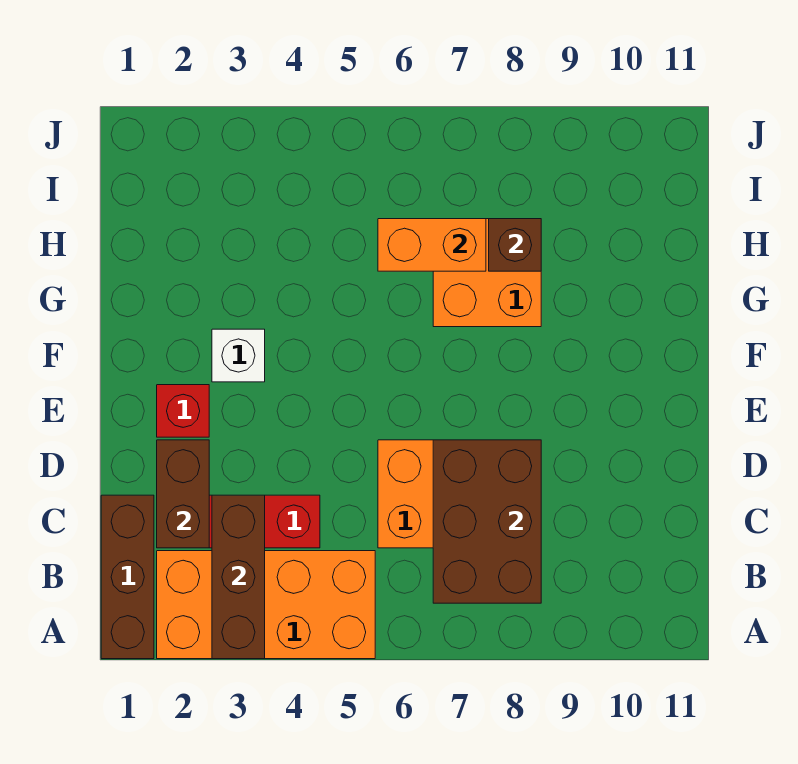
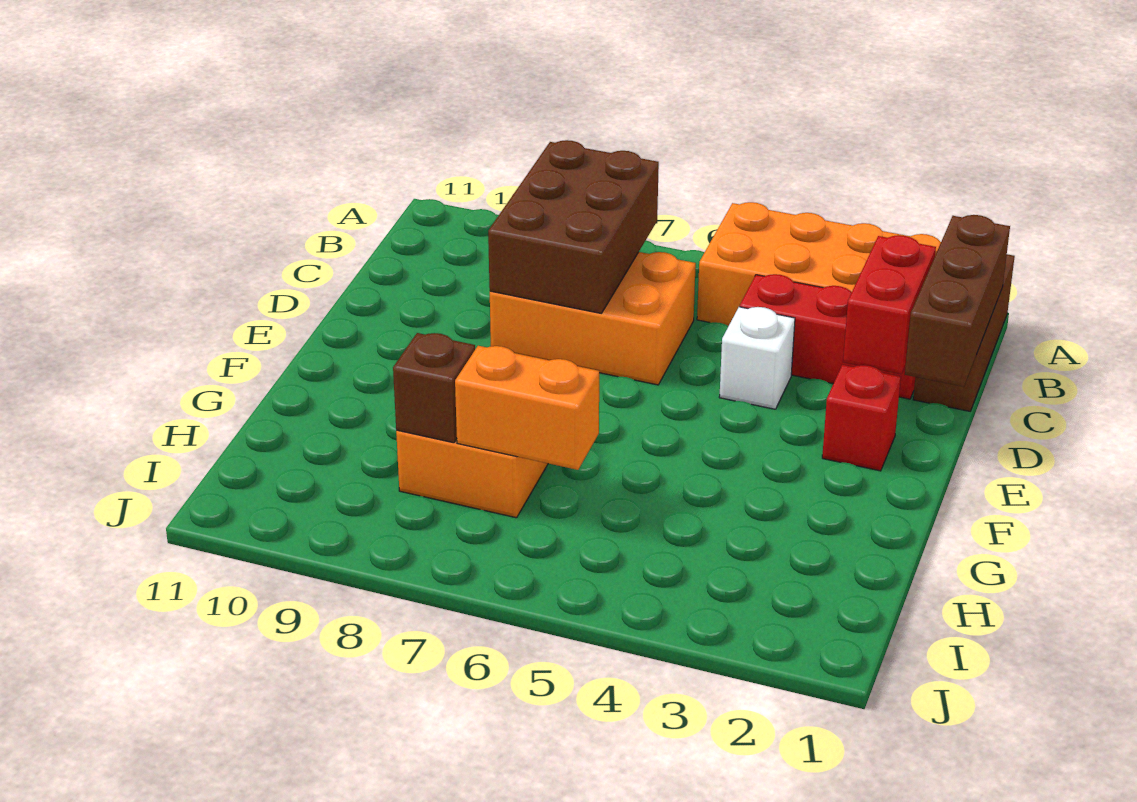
brown brick A3:C3 level 2 -> brown brick B1:D1 level 2
brown brick C2:D2 level 2 -> red brick C2:D2 level 2
white brick F3 level 1 -> white brick D4 level 1

